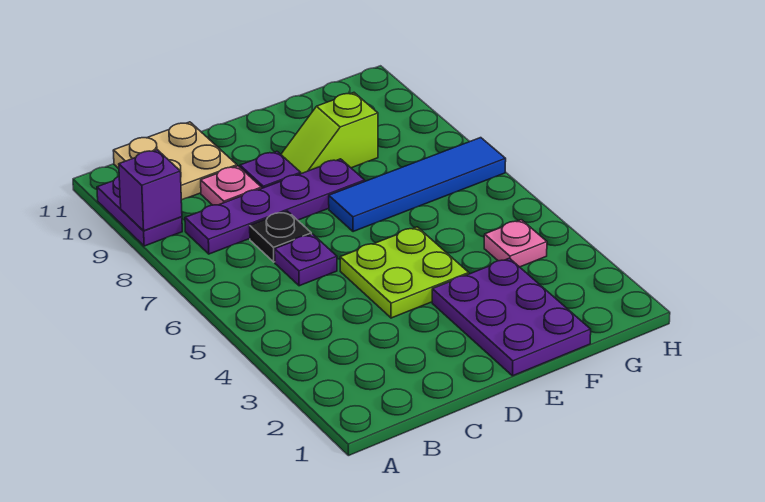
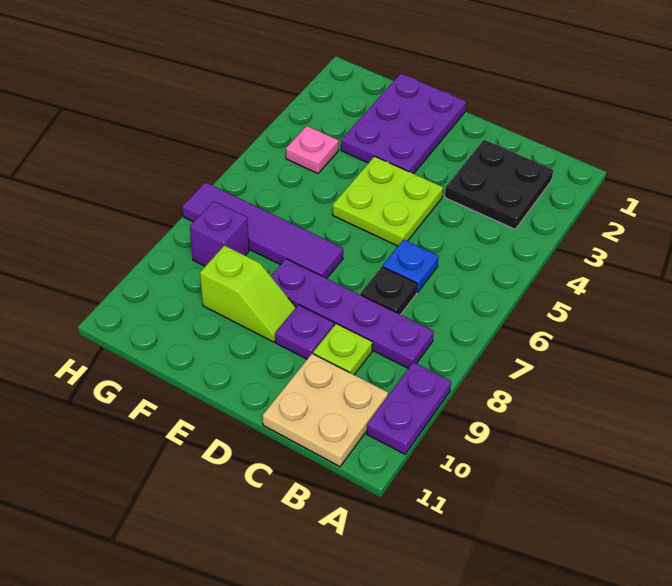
purple brick A9 level 2 -> purple brick G8 level 1
none -> black plate B2:C3 level 1
purple plate C6 level 1 -> blue plate C6 level 1
pink plate C9 level 1 -> lime plate C9 level 1
blue tile E7:H7 level 1 -> purple tile E7:H7 level 1

